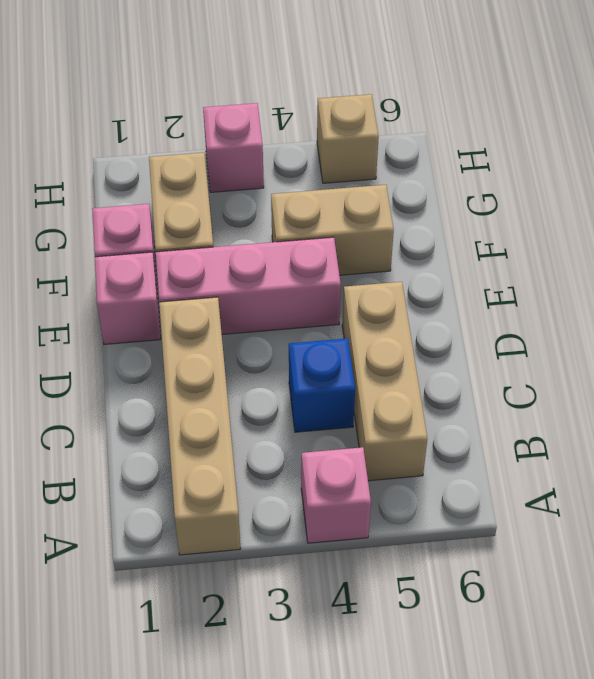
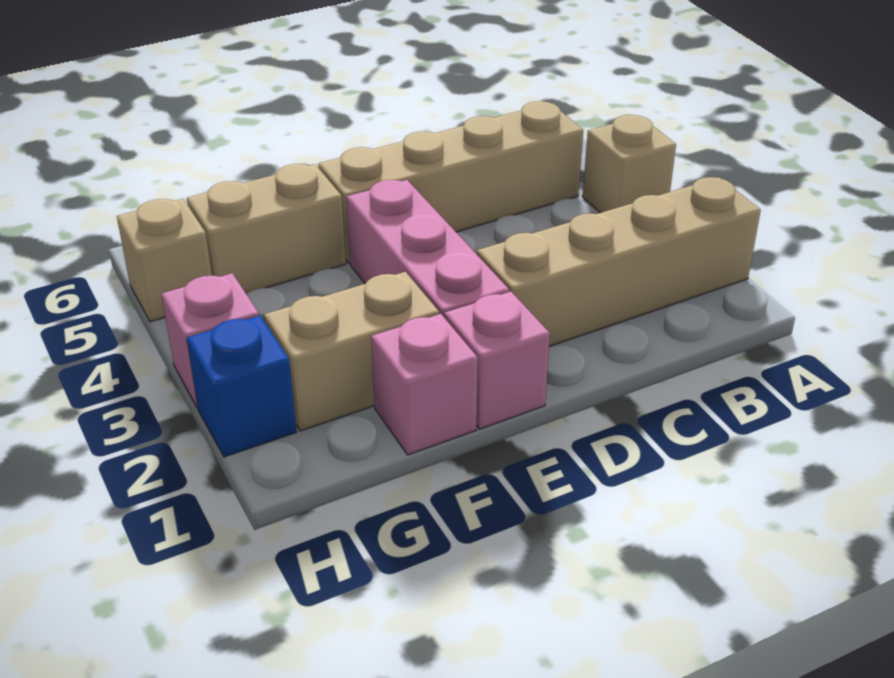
pink brick A4 level 1 -> tan brick A4 level 1
tan brick B5:D5 level 1 -> tan brick B5:E5 level 1
blue brick C4 level 1 -> blue brick H2 level 1
tan brick F4:F5 level 1 -> tan brick F5:G5 level 1

